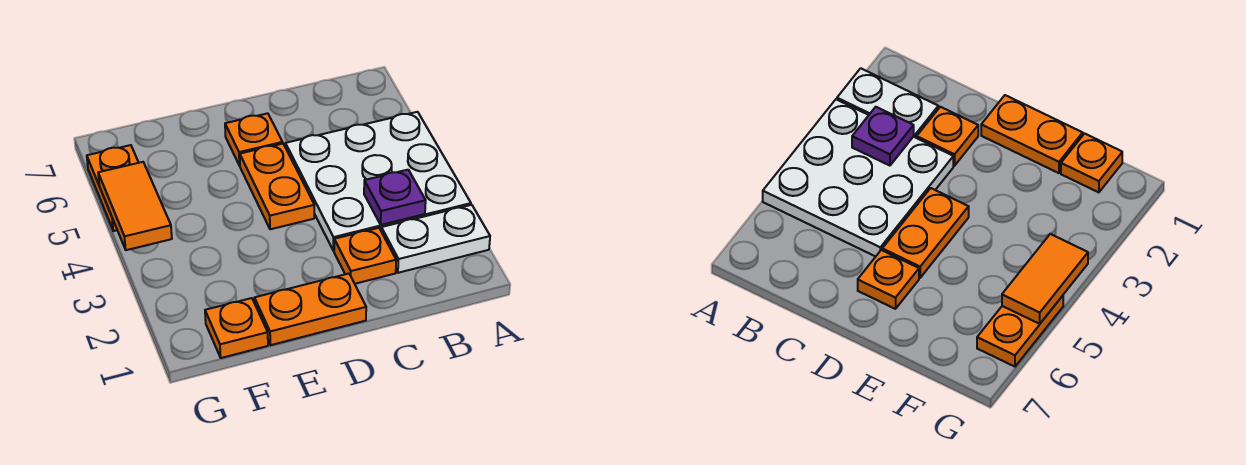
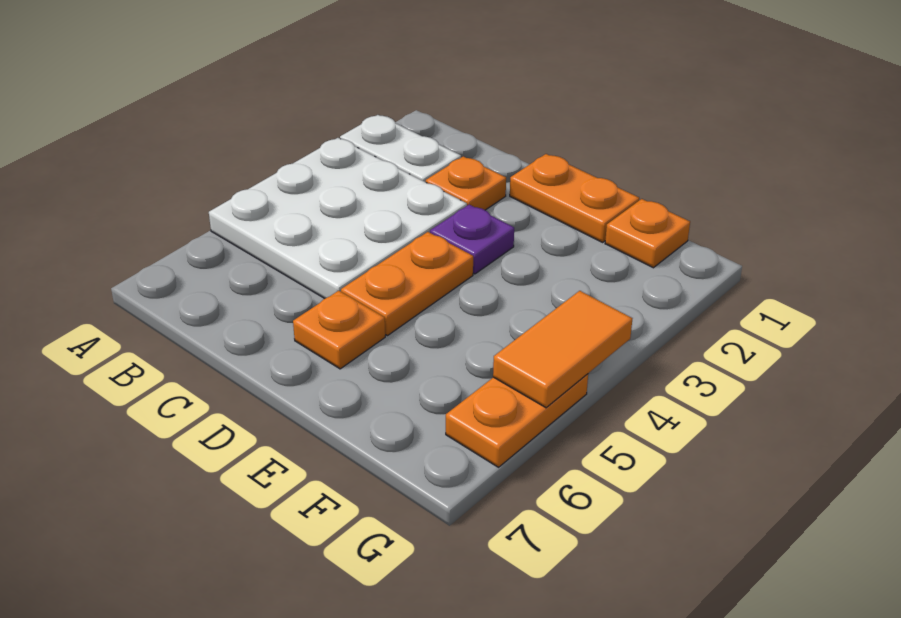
purple plate B3 level 2 -> purple plate D3 level 1

